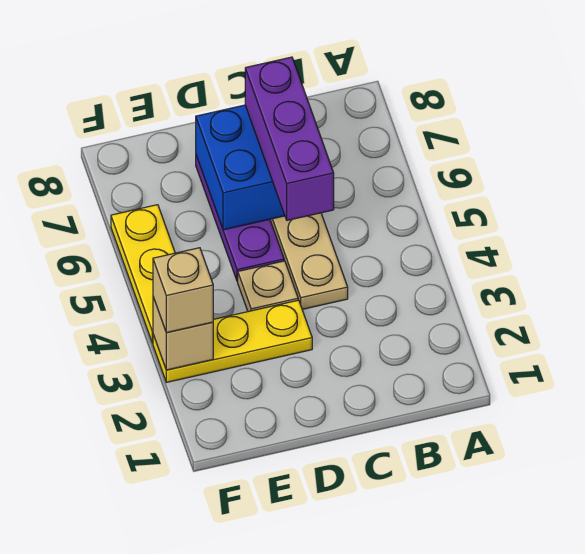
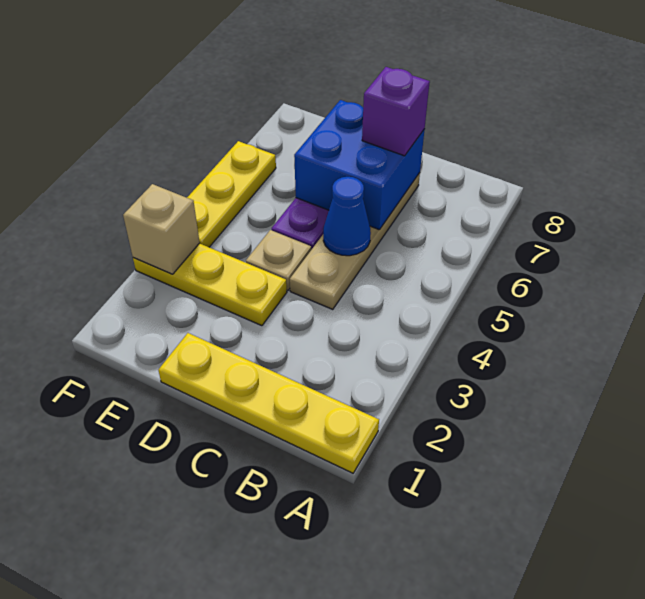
none -> yellow plate A1:D1 level 1
none -> blue cone C5 level 2
purple brick C5:C7 level 3 -> purple brick C7 level 3
tan brick F3 level 3 -> none

